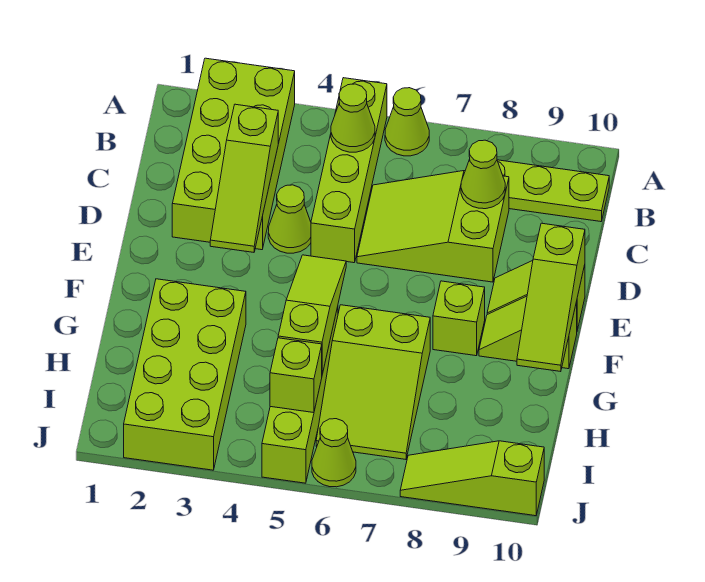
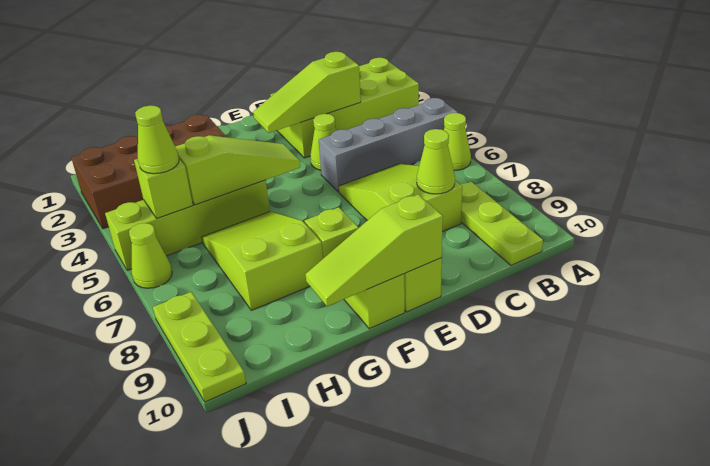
lime brick A5:D5 level 1 -> grey brick A5:D5 level 1
lime cone B5 level 2 -> lime cone I5 level 3
lime brick G2:J3 level 1 -> brown brick G2:J3 level 1
lime slope G6:I7 level 1 top G -> lime slope G6:H8 level 1 top 8
lime slope J8:J10 level 1 top 10 -> lime plate J8:J10 level 1

